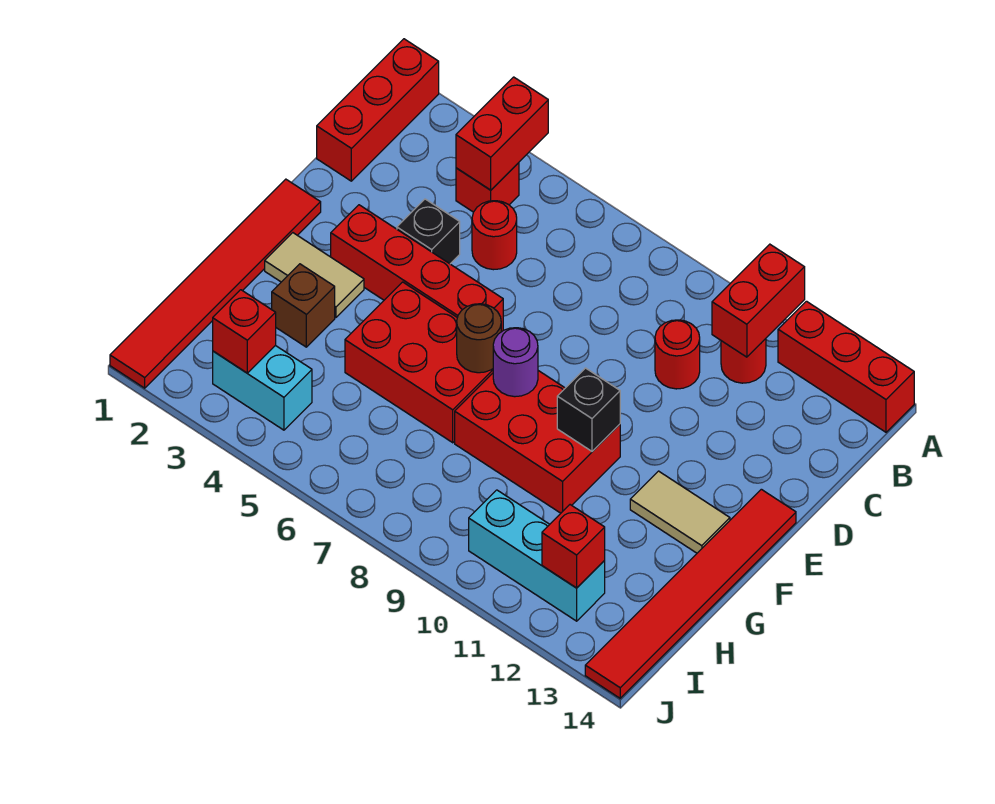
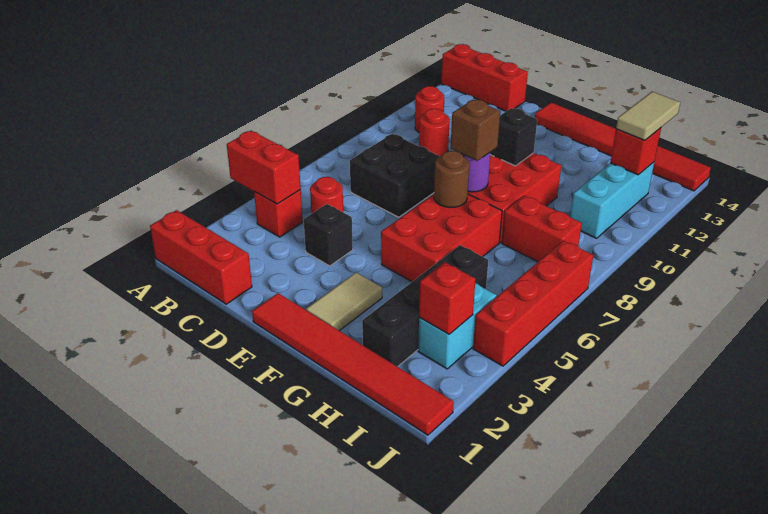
red brick A11:B11 level 2 -> red brick H8:I8 level 1
red brick A12:A14 level 1 -> red brick A14:C14 level 1
none -> black brick C7:D8 level 1
red brick E3:E6 level 1 -> red brick J4:J7 level 1
tan tile F12:F13 level 1 -> tan tile I12:I13 level 3
brown brick G3 level 1 -> brown brick F8 level 3
none -> black brick H2:H5 level 1

